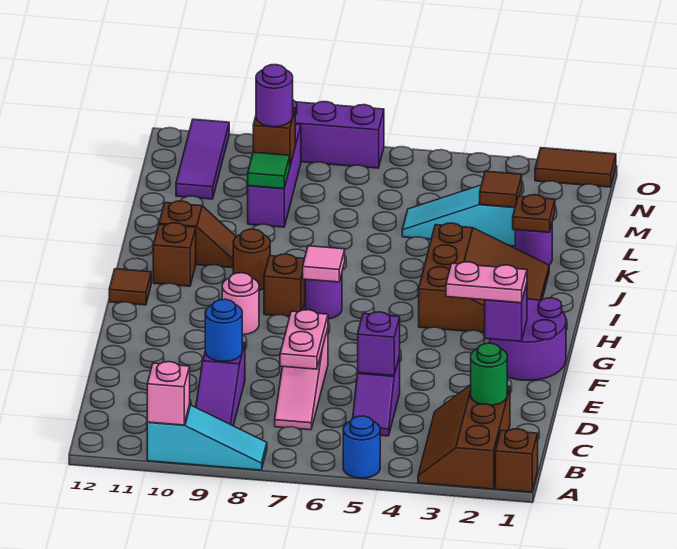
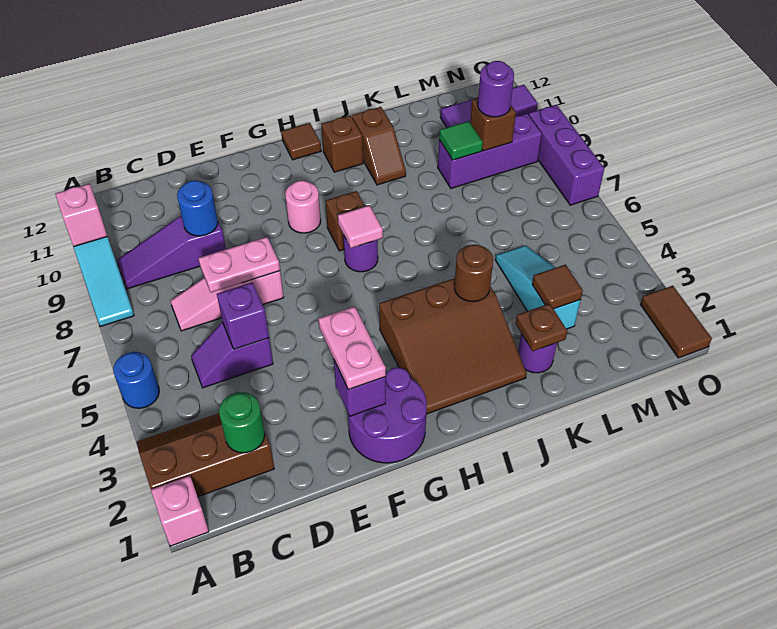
brown brick A1 level 1 -> pink brick A1 level 1
brown round brick I9 level 1 -> brown round brick J4 level 2

